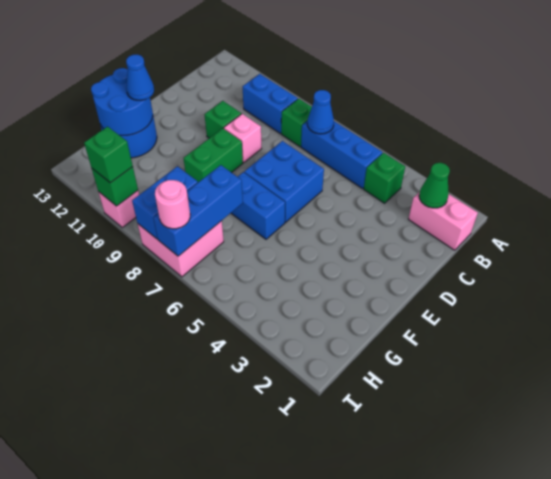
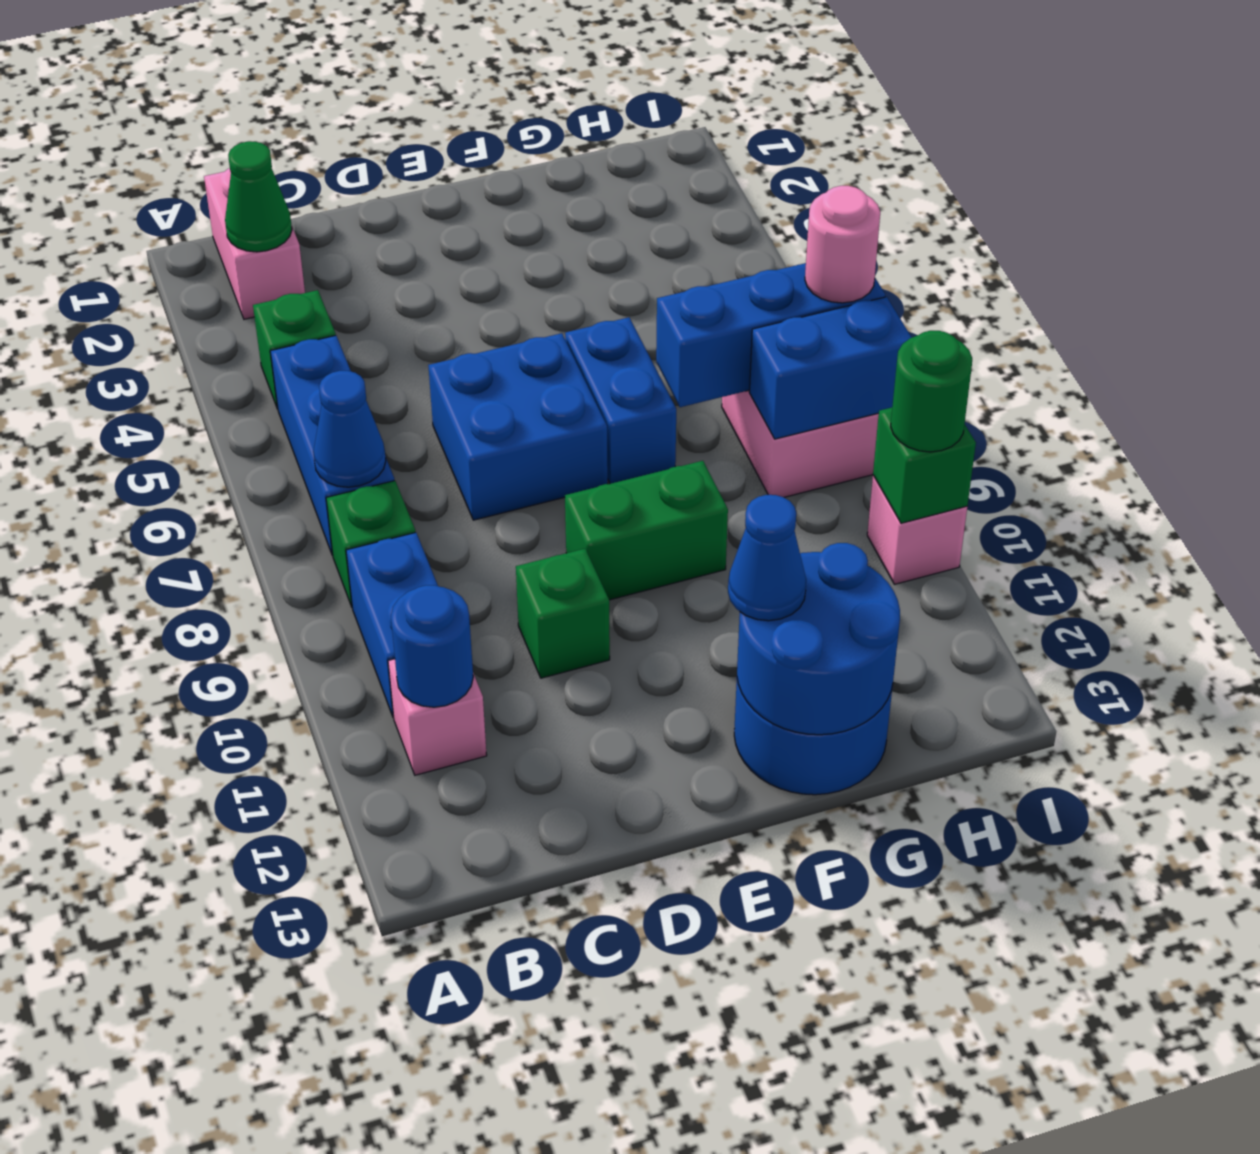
none -> blue round brick B11 level 2
pink brick D9 level 1 -> pink brick B11 level 1
green brick I10 level 3 -> green round brick I10 level 3

